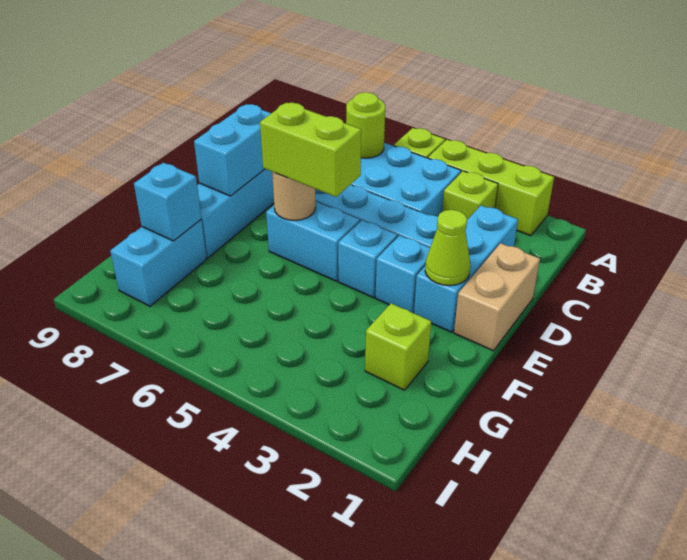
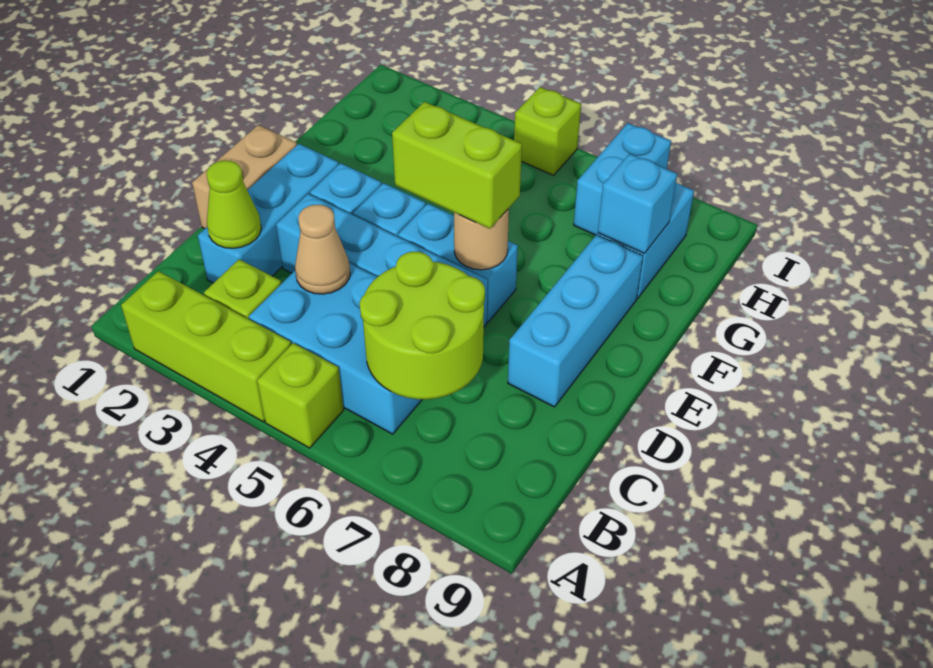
lime round brick B6 level 2 -> lime round brick B6:C7 level 2
none -> tan cone C4 level 2
cyan brick D8:E8 level 2 -> cyan brick H7:I7 level 1
lime cone E2 level 2 -> lime cone C2 level 2
lime brick G2 level 1 -> lime brick I5 level 1

